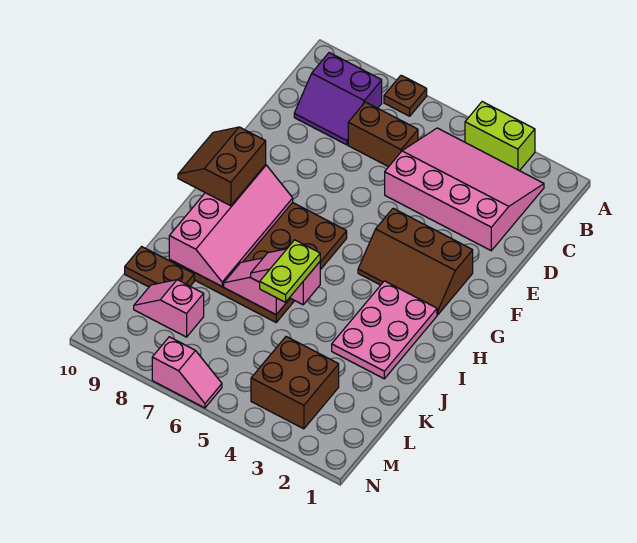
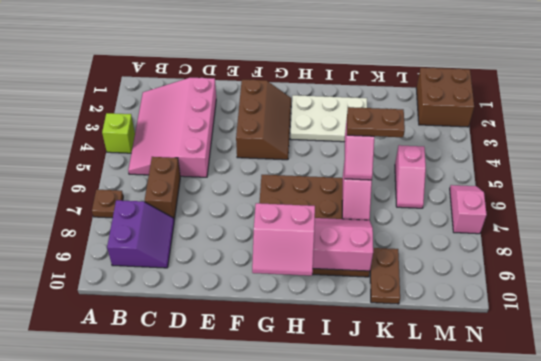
lime brick A3:A4 level 1 -> lime brick A4 level 1
brown slope G9:H10 level 3 top 9 -> pink slope G9:H10 level 3 top 9
pink plate H2:J3 level 1 -> white plate H2:J3 level 1
lime plate J5:K5 level 4 -> brown plate J5:K5 level 4
brown brick L3:M4 level 1 -> brown brick M1:N2 level 1
pink slope L8:L9 level 1 top 8 -> pink slope L5:L6 level 1 top 5

